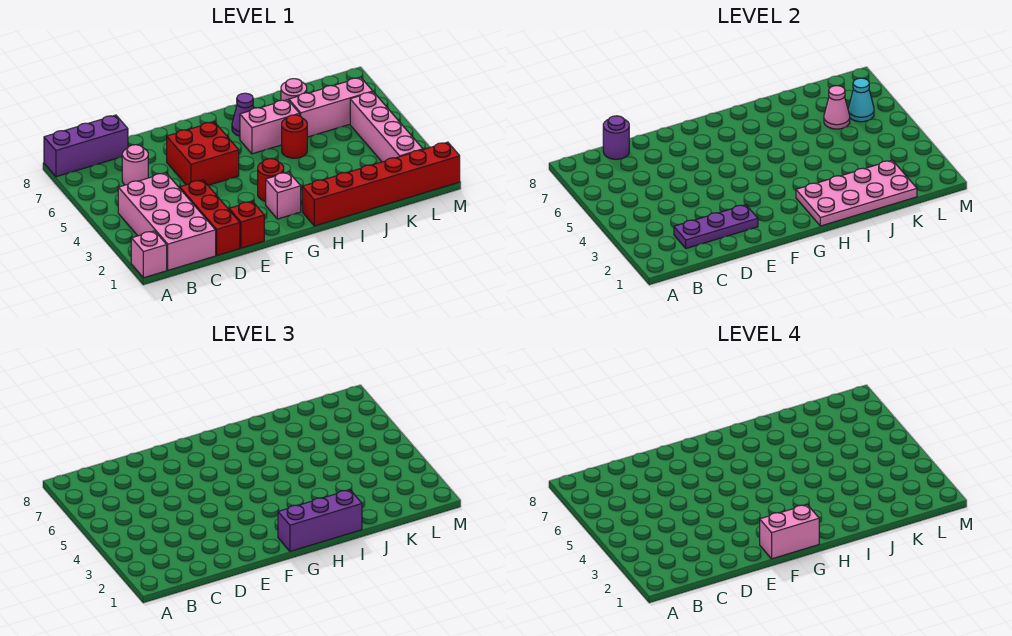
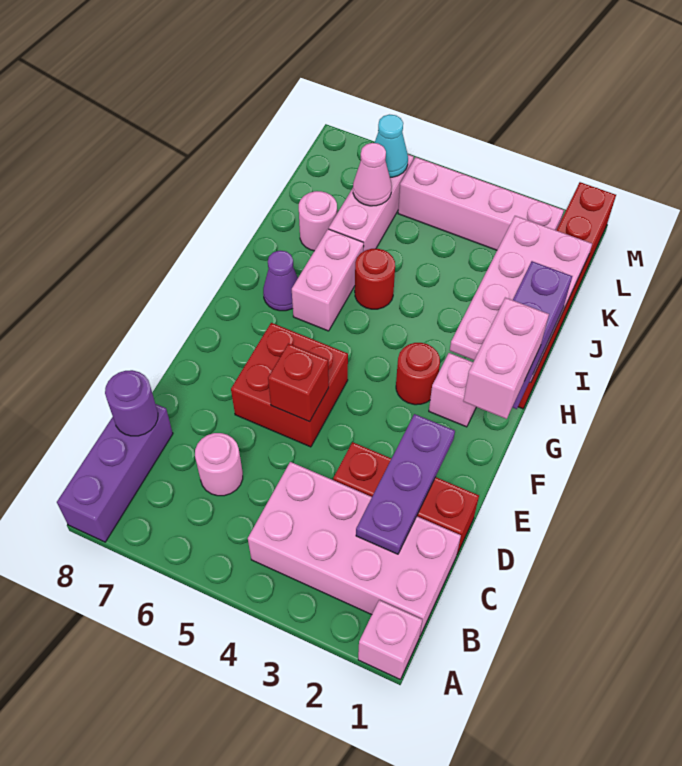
red brick E1 level 1 -> red brick E5 level 2

